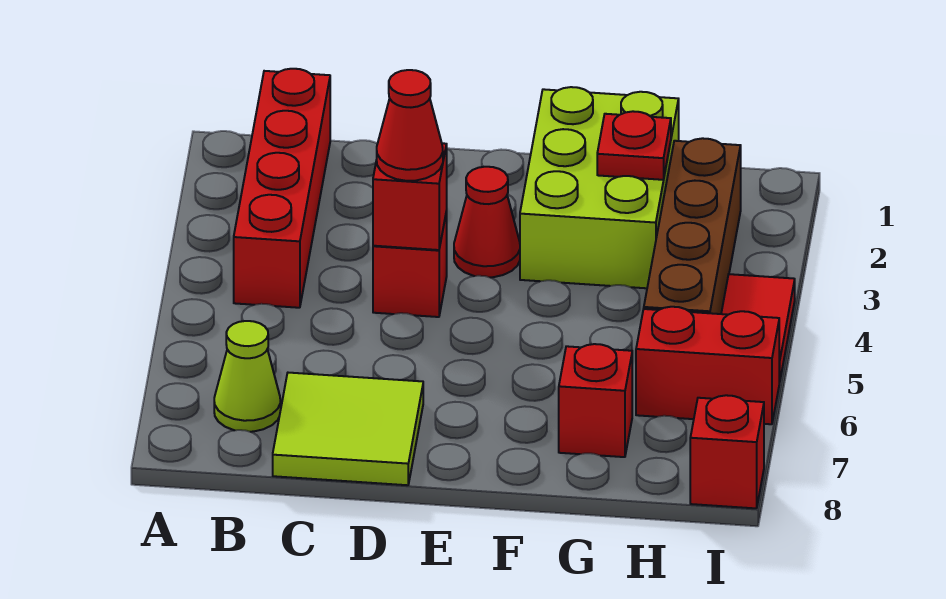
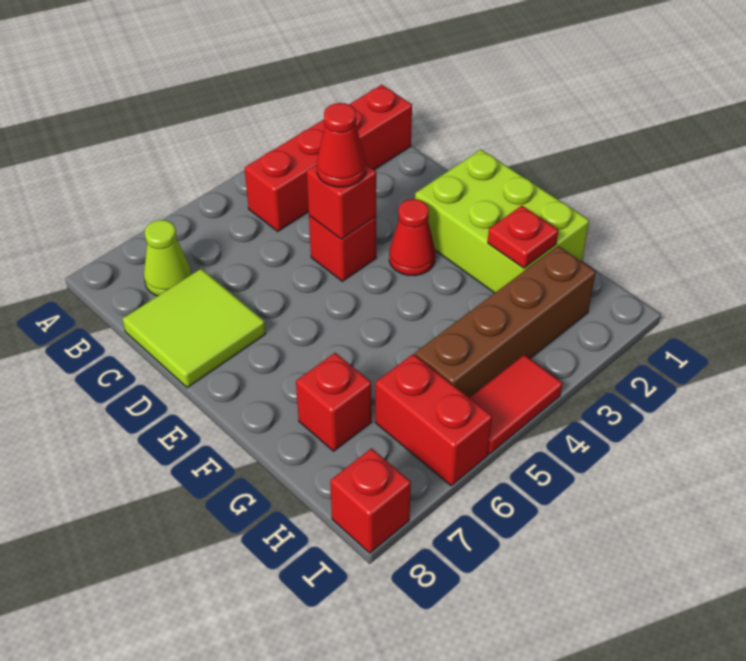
lime brick F1:G3 level 1 -> lime brick E1:G2 level 1

